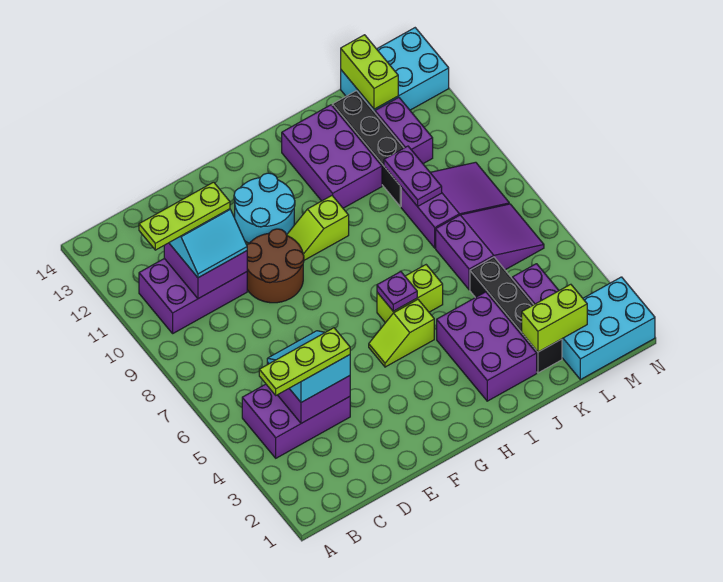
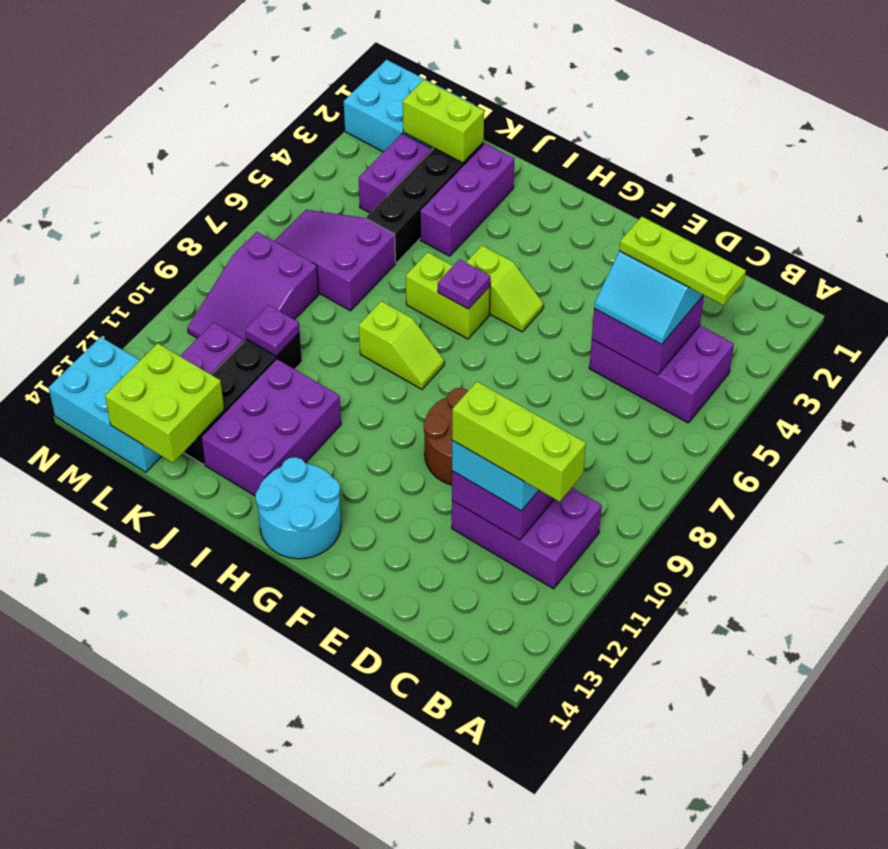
lime plate B11:D11 level 4 -> lime brick B11:D11 level 4
cyan round brick F11:G12 level 1 -> cyan round brick G13:H14 level 1
lime slope G10:H10 level 1 top H -> lime slope H8:I8 level 1 top I
purple brick I2:J4 level 1 -> purple brick J2:J4 level 1
purple slope K8:M9 level 1 top K -> purple slope L8:M10 level 1 top 8
purple plate K9:K10 level 2 -> purple plate K10 level 2
lime brick L13:L14 level 2 -> lime brick K13:L14 level 2

